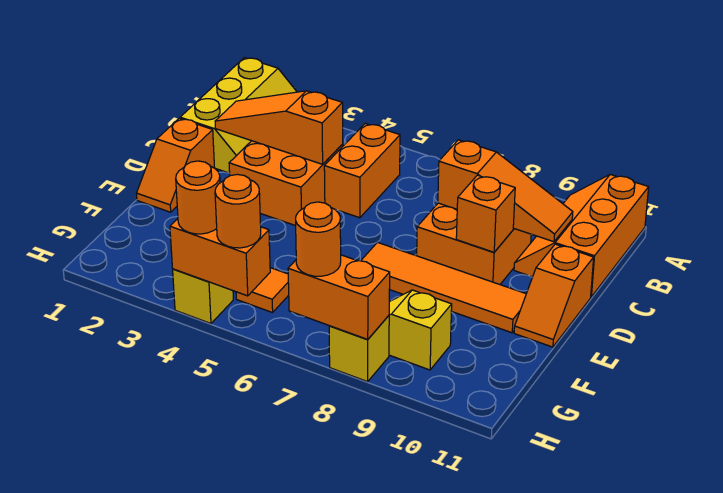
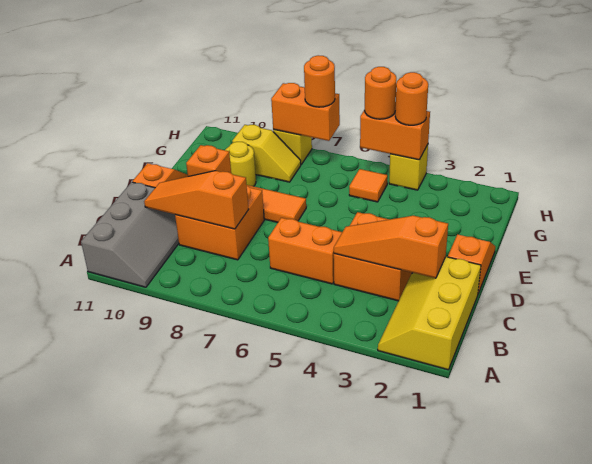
orange slope A10:C11 level 1 top 11 -> grey slope A10:C11 level 1 top 11
orange brick B5:C5 level 1 -> orange brick C5:C6 level 1
orange slope C2:C4 level 2 top 4 -> orange slope C2:C4 level 2 top 2
none -> yellow round brick F9 level 1

